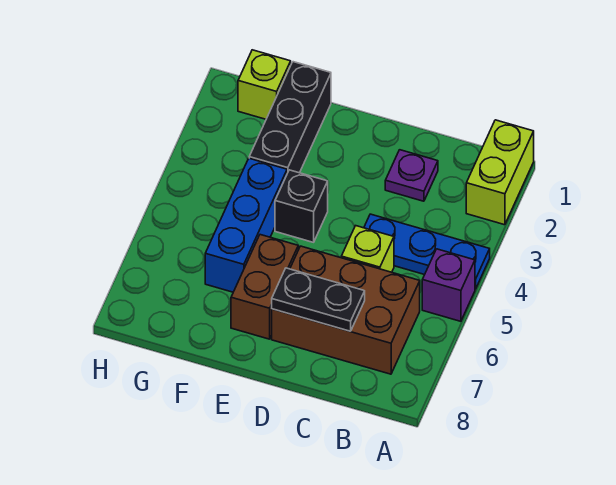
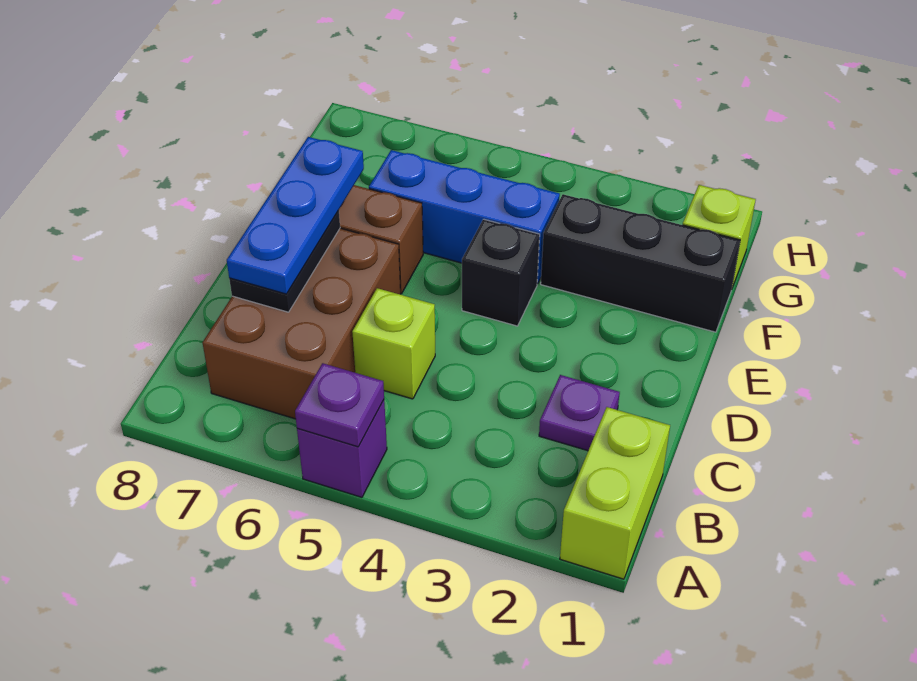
lime brick A1:A2 level 1 -> lime brick A1:B1 level 1
blue plate A4:C4 level 1 -> blue plate C7:E7 level 3
none -> purple plate A5 level 2

